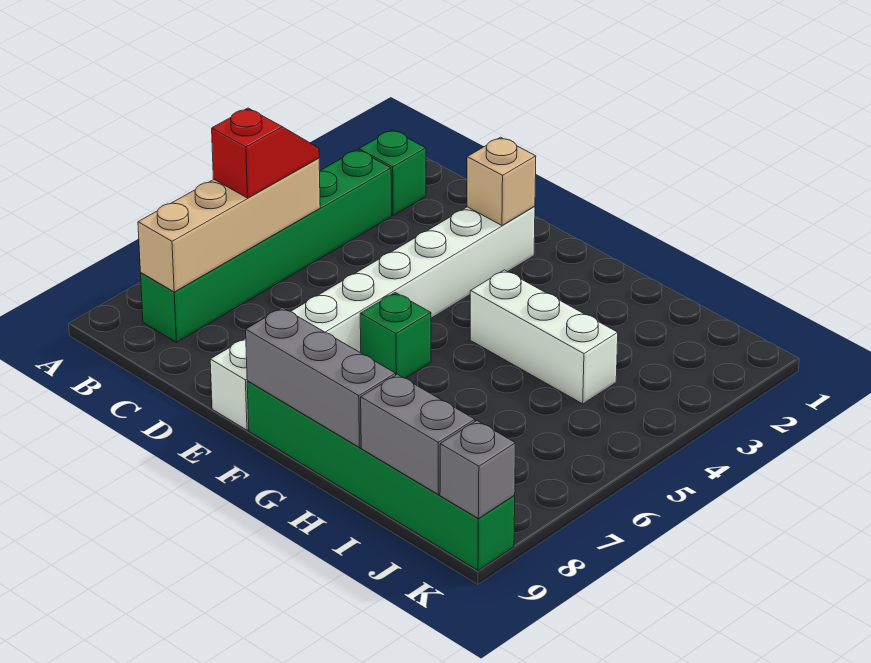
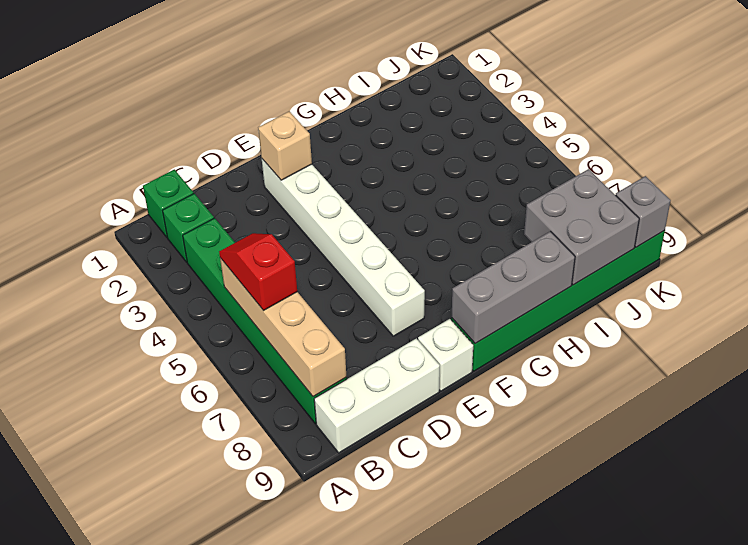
green brick F6 level 1 -> green brick B1 level 1
white brick G4:I4 level 1 -> white brick B9:D9 level 1
grey brick I9:J9 level 2 -> grey brick I8:J9 level 2

